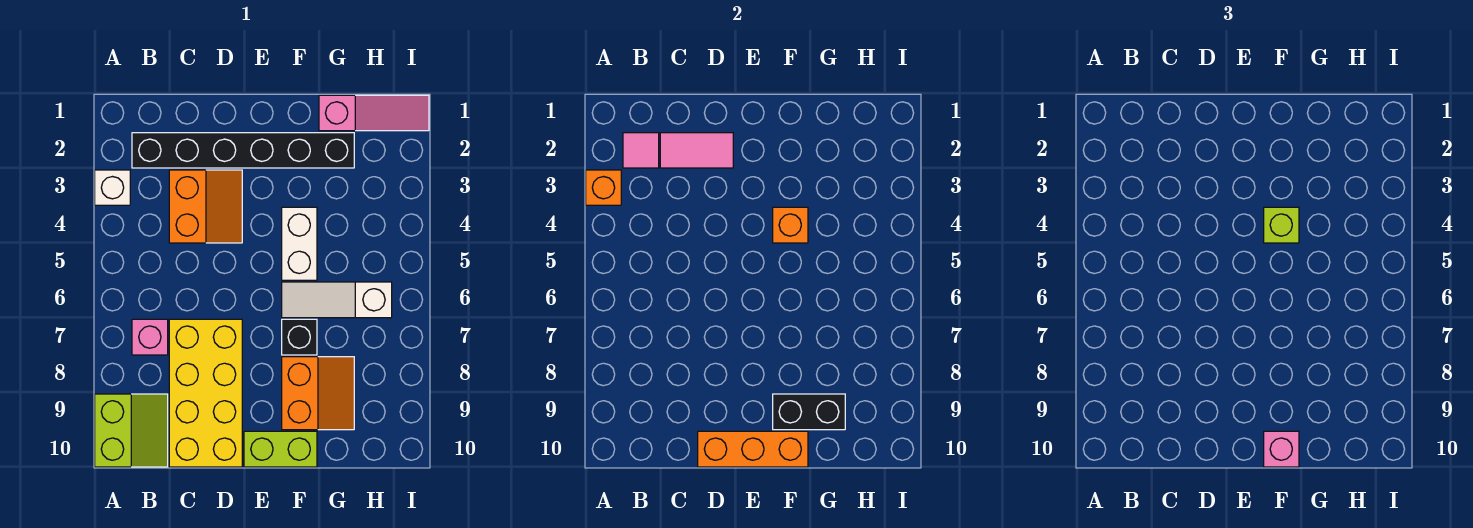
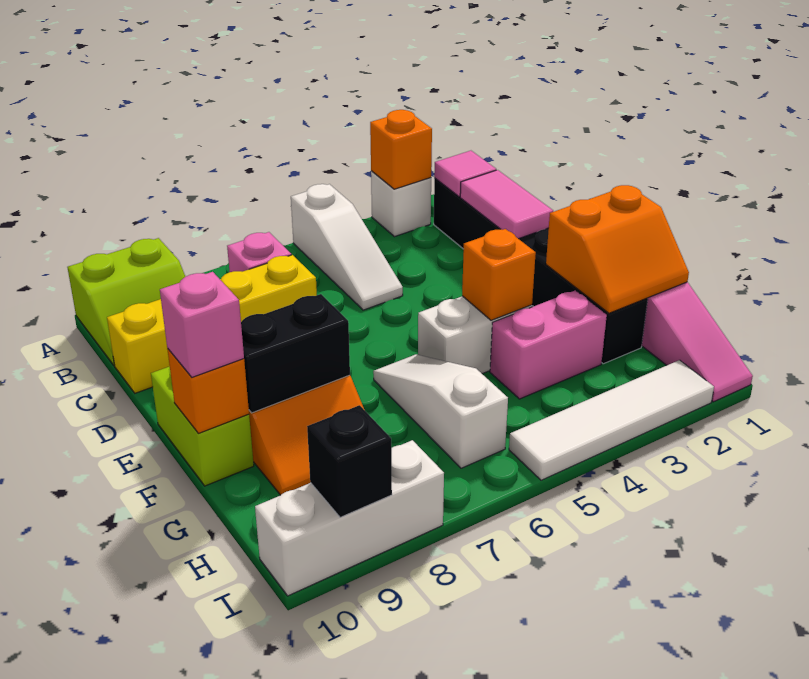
none -> white slope A5:C5 level 1 top A
orange slope C3:D4 level 1 top C -> orange slope F1:G2 level 2 top F
yellow brick C7:D10 level 1 -> yellow brick C7:C10 level 1
orange brick D10:F10 level 2 -> orange brick F10 level 2
lime brick F4 level 3 -> none
black brick F7 level 1 -> black brick I9 level 2
black brick F9:G9 level 2 -> black brick F8:F9 level 2
none -> pink brick G3:G4 level 1
none -> white tile I2:I5 level 1
none -> white brick I8:I10 level 1

